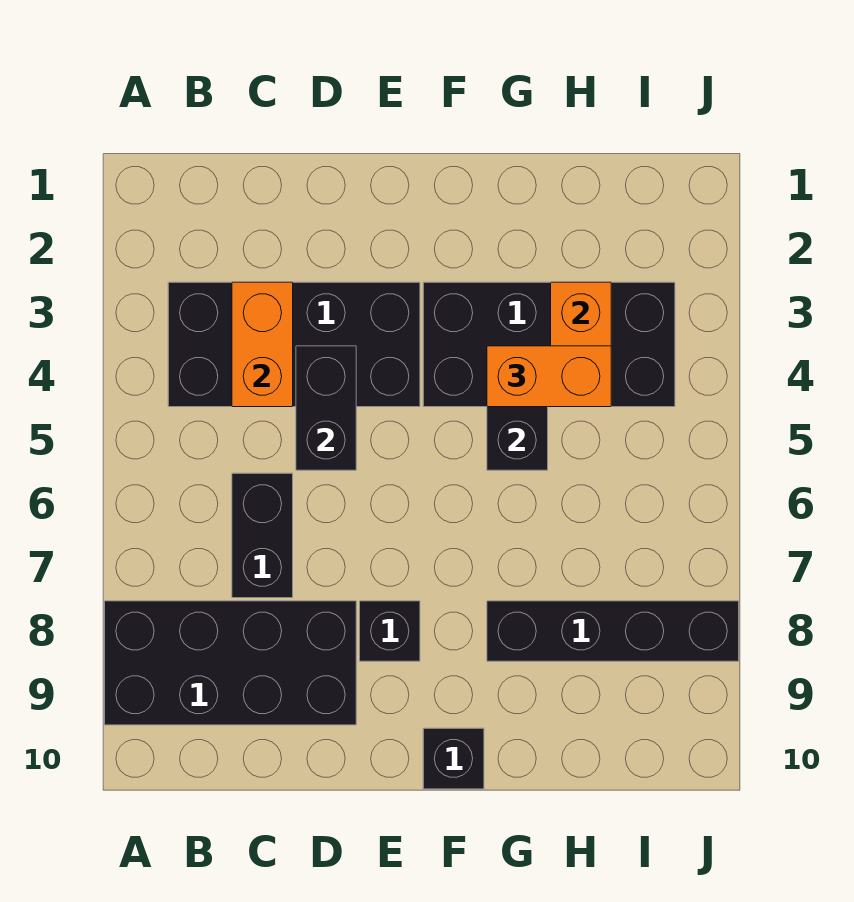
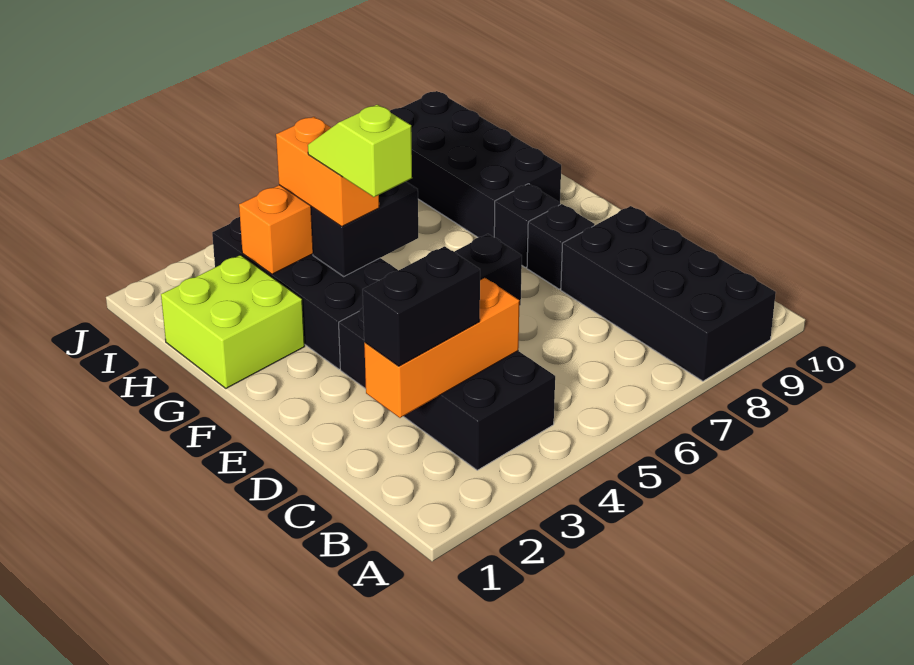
orange brick C3:C4 level 2 -> orange brick C2:C4 level 2
black brick C6:C7 level 1 -> black brick C2:C3 level 3
none -> lime slope F4:G4 level 4 top F
black brick F10 level 1 -> black brick F8 level 1
none -> lime brick G1:H2 level 1
black brick G8:J8 level 1 -> black brick G8:J9 level 1

